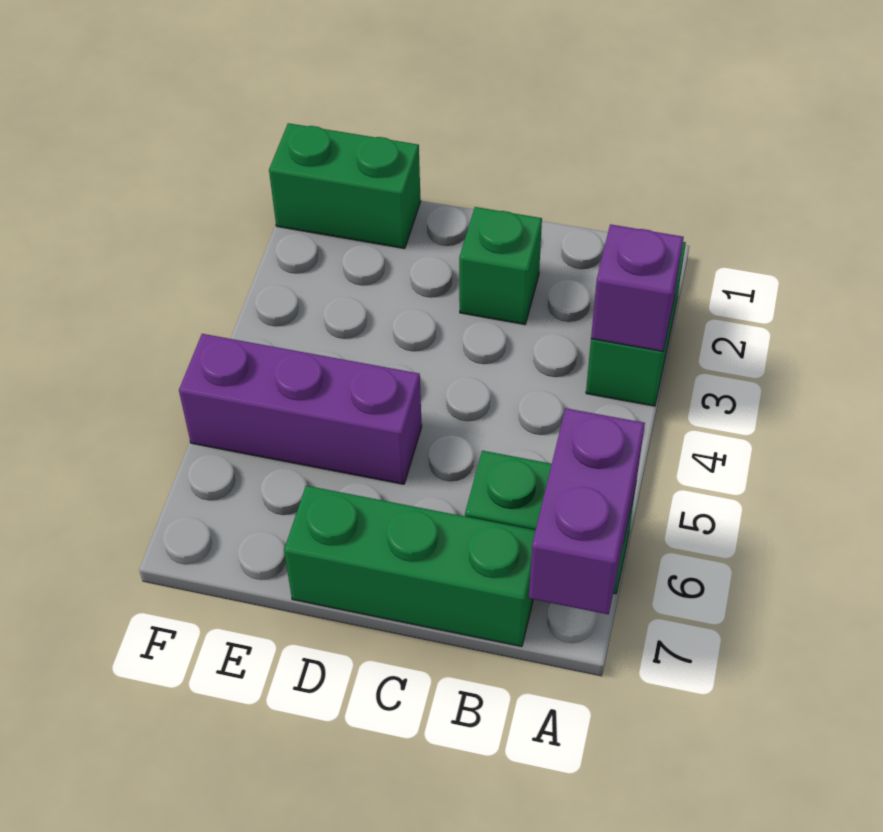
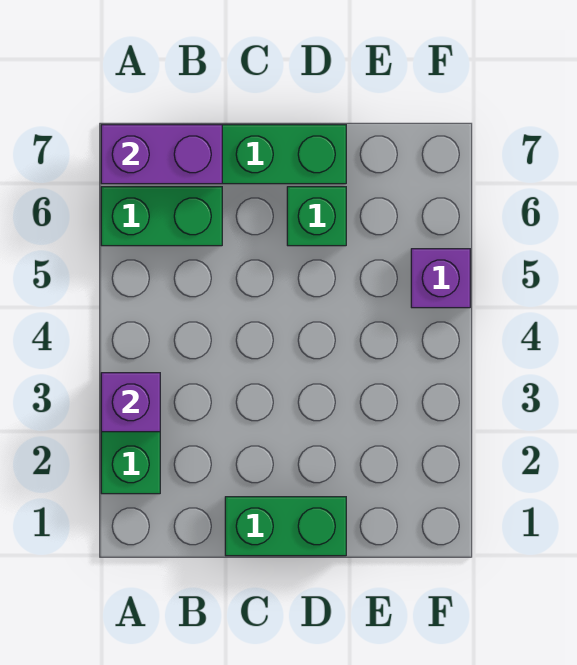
purple brick A6:A7 level 2 -> purple brick A7:B7 level 2
green brick C2 level 1 -> green brick D6 level 1
purple brick D5:F5 level 1 -> purple brick F5 level 1
green brick E1:F1 level 1 -> green brick C1:D1 level 1

